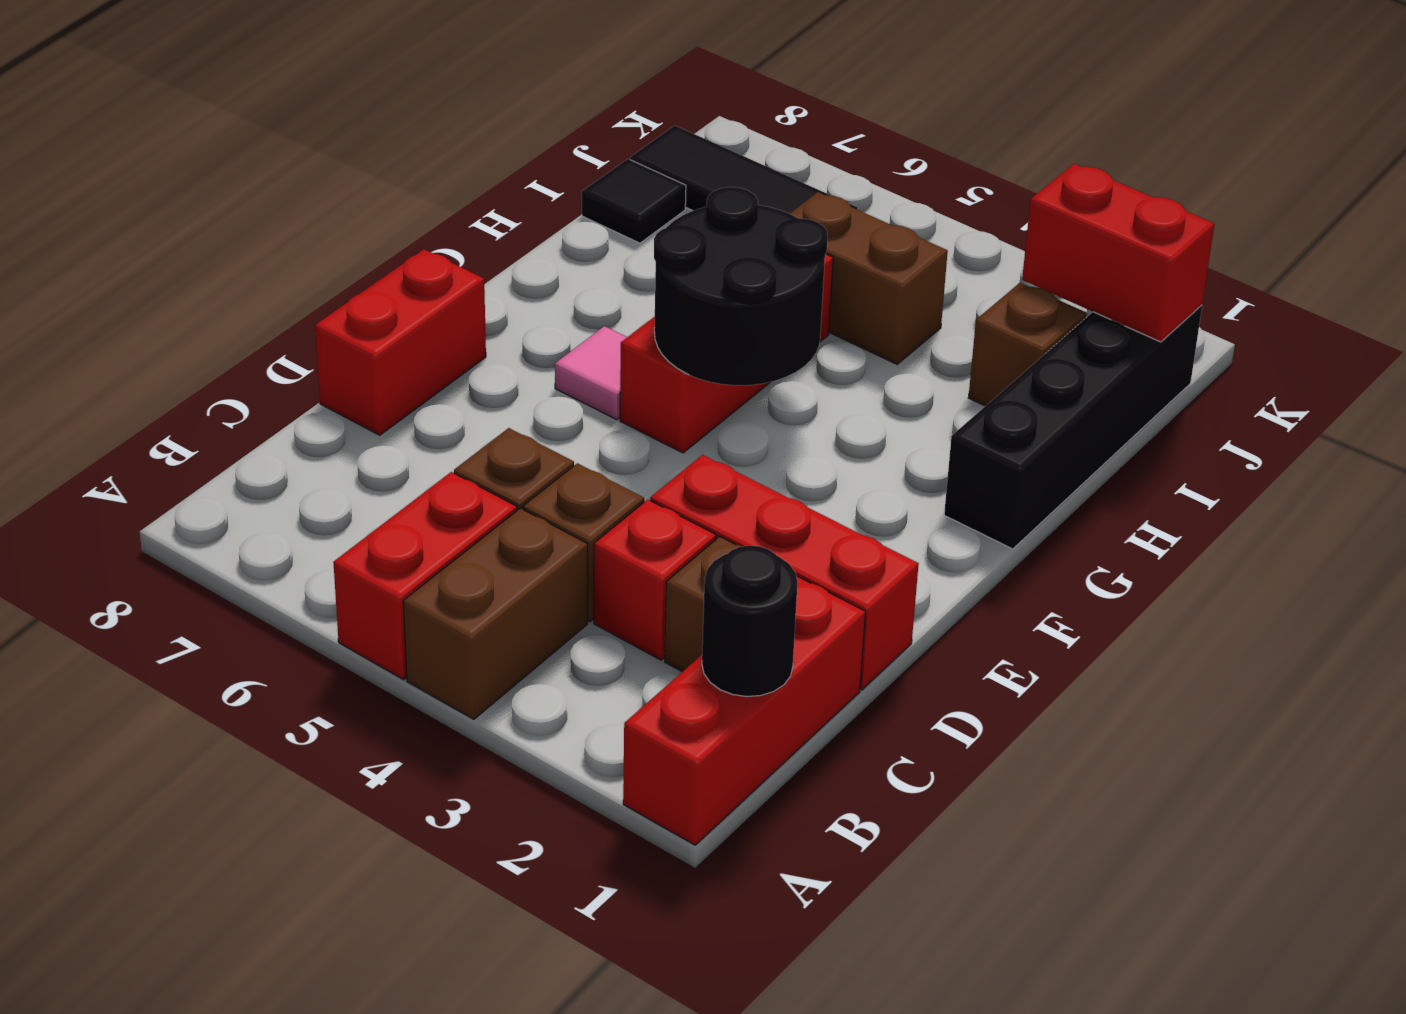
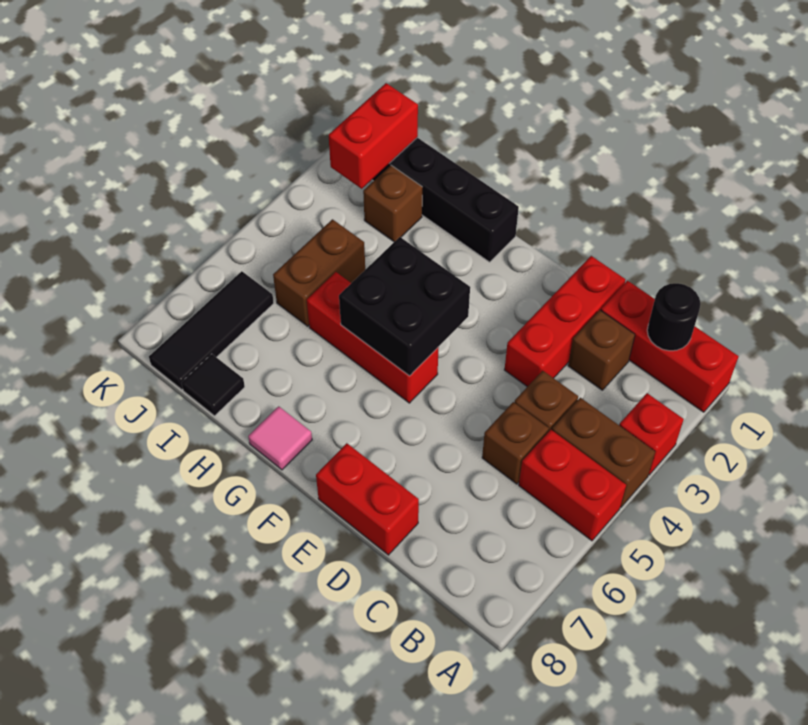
red brick C3 level 1 -> red brick A3 level 1
black round brick F4:G5 level 2 -> black brick F4:G5 level 2
pink tile F6 level 1 -> pink tile G8 level 1

